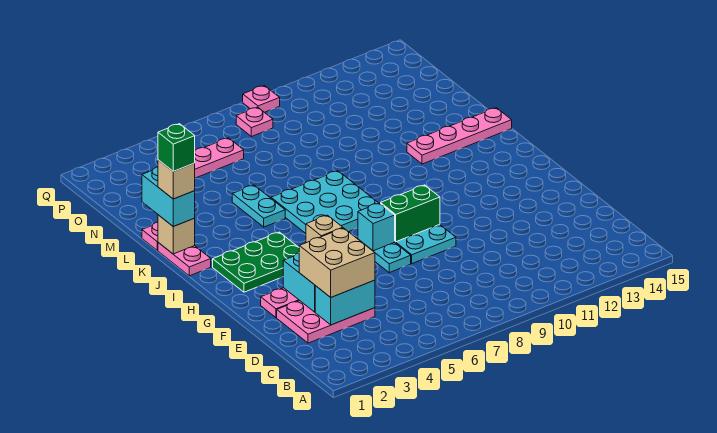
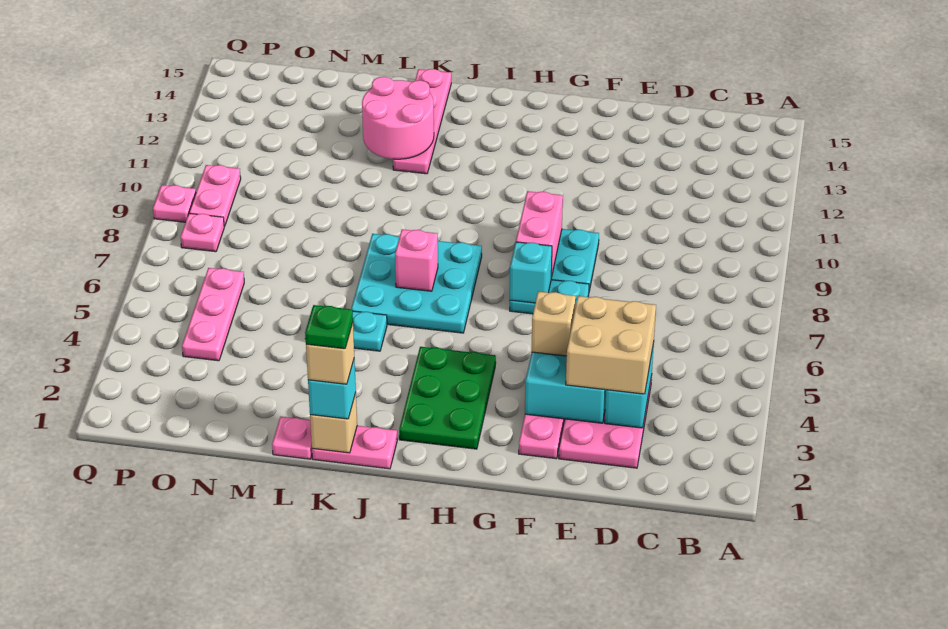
green brick G8:G9 level 2 -> pink brick G8:G9 level 2
none -> pink brick J7 level 2
cyan brick K1:L1 level 3 -> cyan brick K1 level 3
green brick K1 level 5 -> green plate K1 level 5
none -> pink round brick K12:L13 level 2
none -> pink plate P9:P10 level 1

